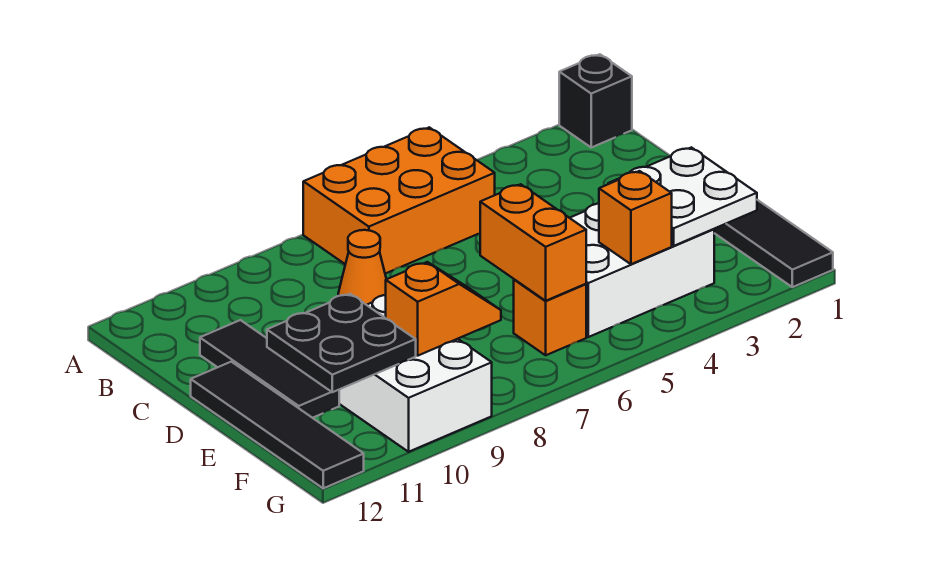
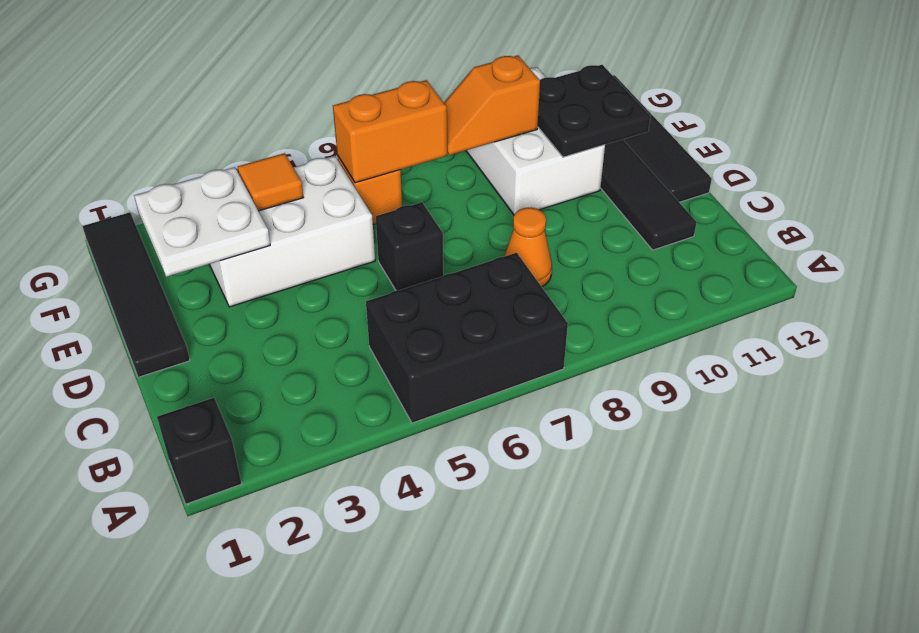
orange brick A5:B7 level 1 -> black brick A5:B7 level 1
none -> black brick D6 level 1
orange brick E6:F6 level 2 -> orange brick F6:F7 level 2
orange brick F4 level 2 -> orange tile F4 level 2

